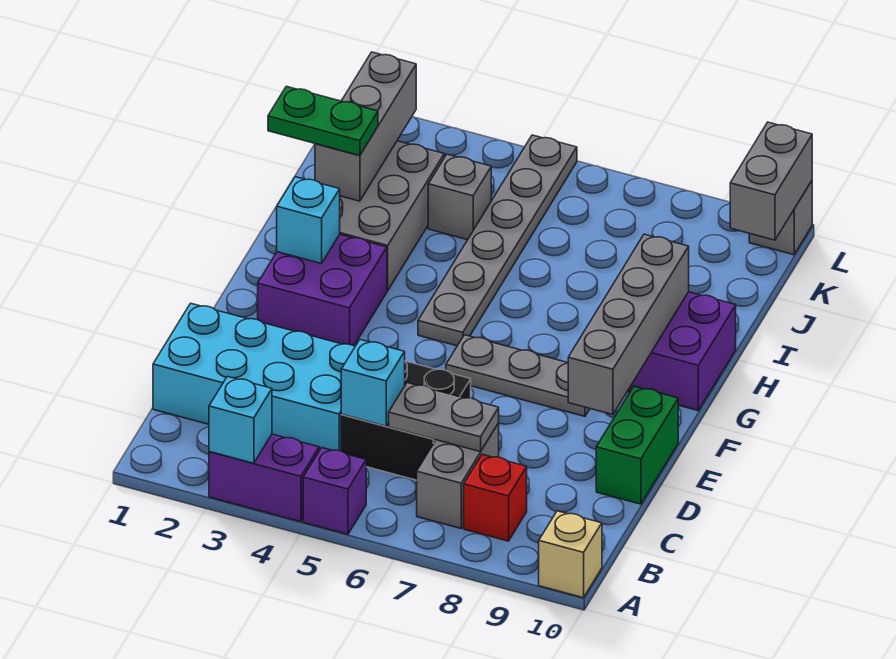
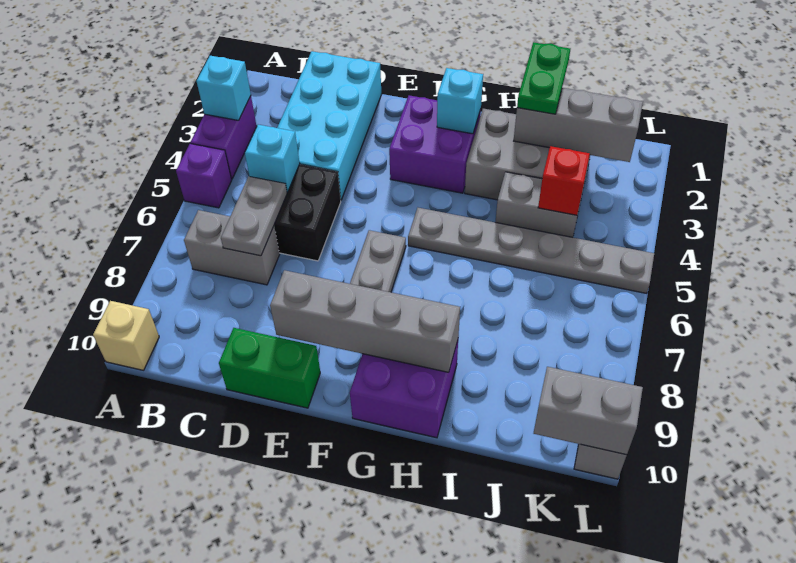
red brick B8 level 1 -> red brick J4 level 2
grey brick J4 level 1 -> grey brick I4:J4 level 1

